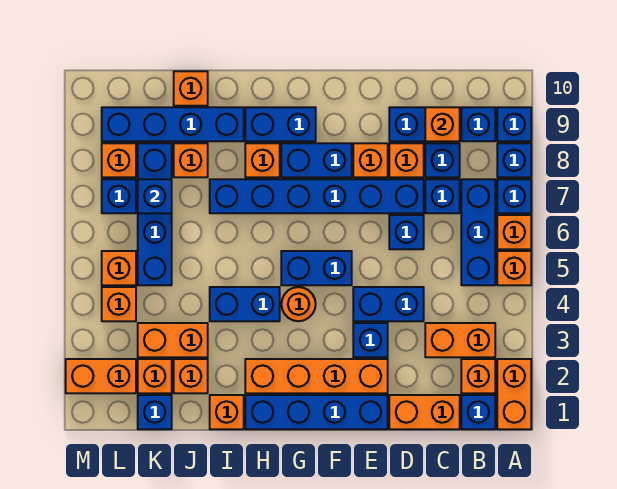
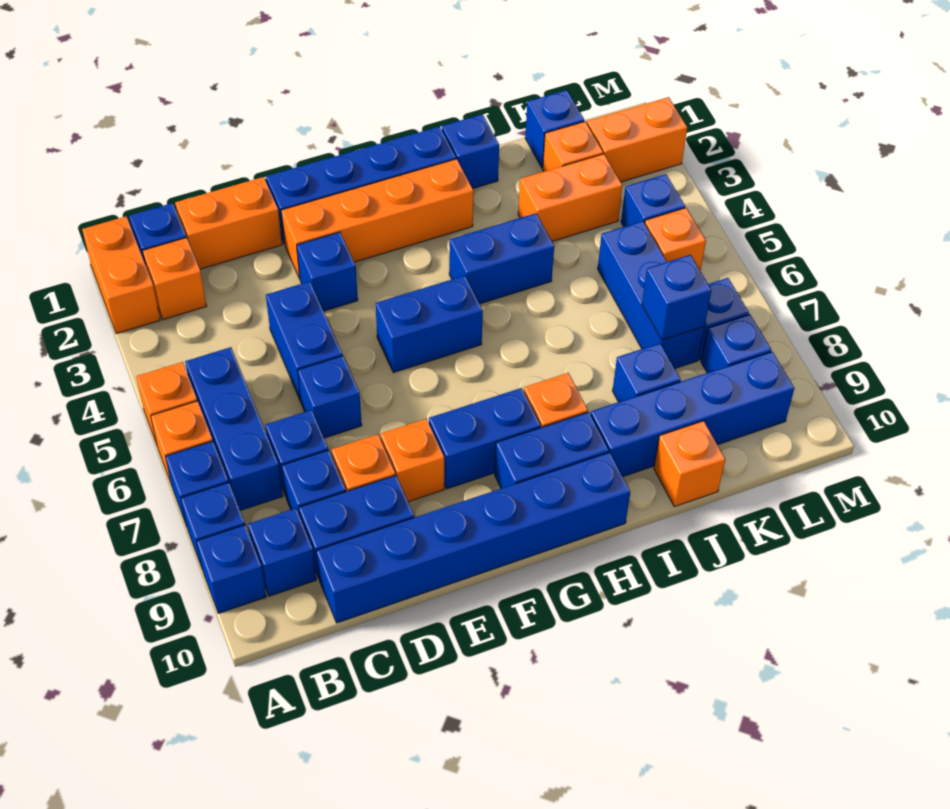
orange brick B3:C3 level 1 -> none
orange brick C9 level 2 -> none
blue brick D4:E4 level 1 -> blue brick D4:D5 level 1
blue brick D7:I7 level 1 -> blue brick C10:H10 level 1
orange round brick G4 level 1 -> none
orange brick I1 level 1 -> blue brick I1 level 1
orange brick J2 level 1 -> none
orange brick J8 level 1 -> blue brick J8 level 1
blue brick K5:K8 level 1 -> blue brick K5:K7 level 1
orange brick L4 level 1 -> blue brick L4 level 1
orange brick L8 level 1 -> blue brick L8 level 1

